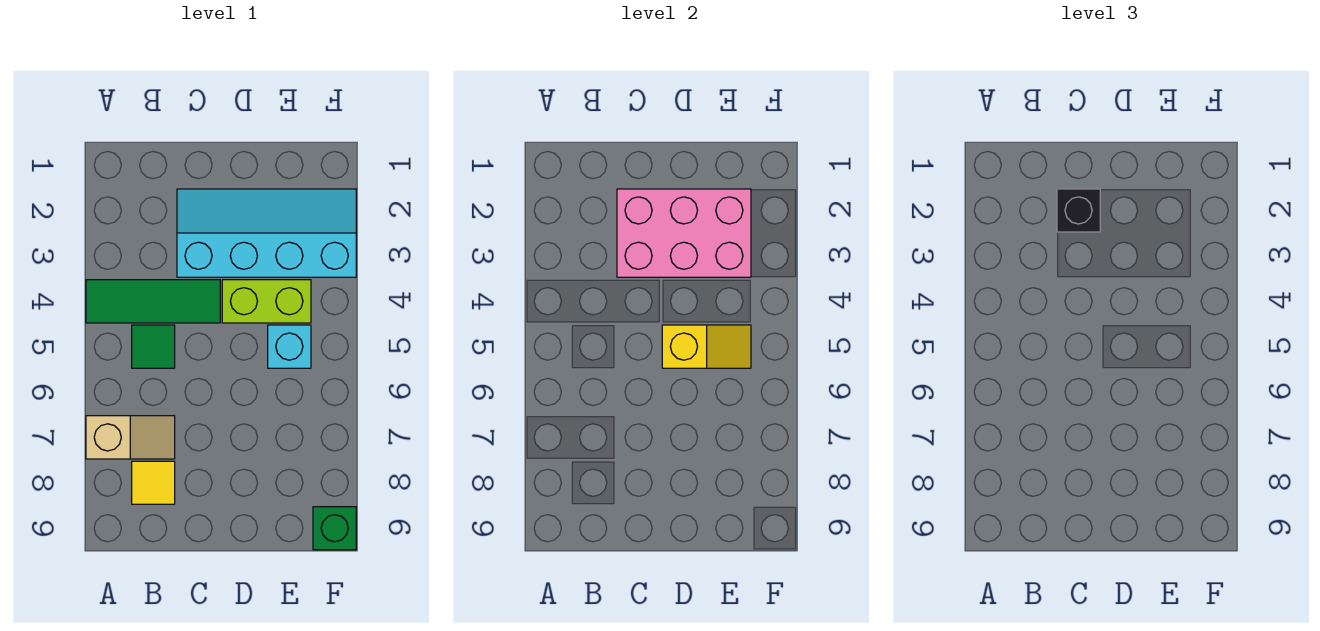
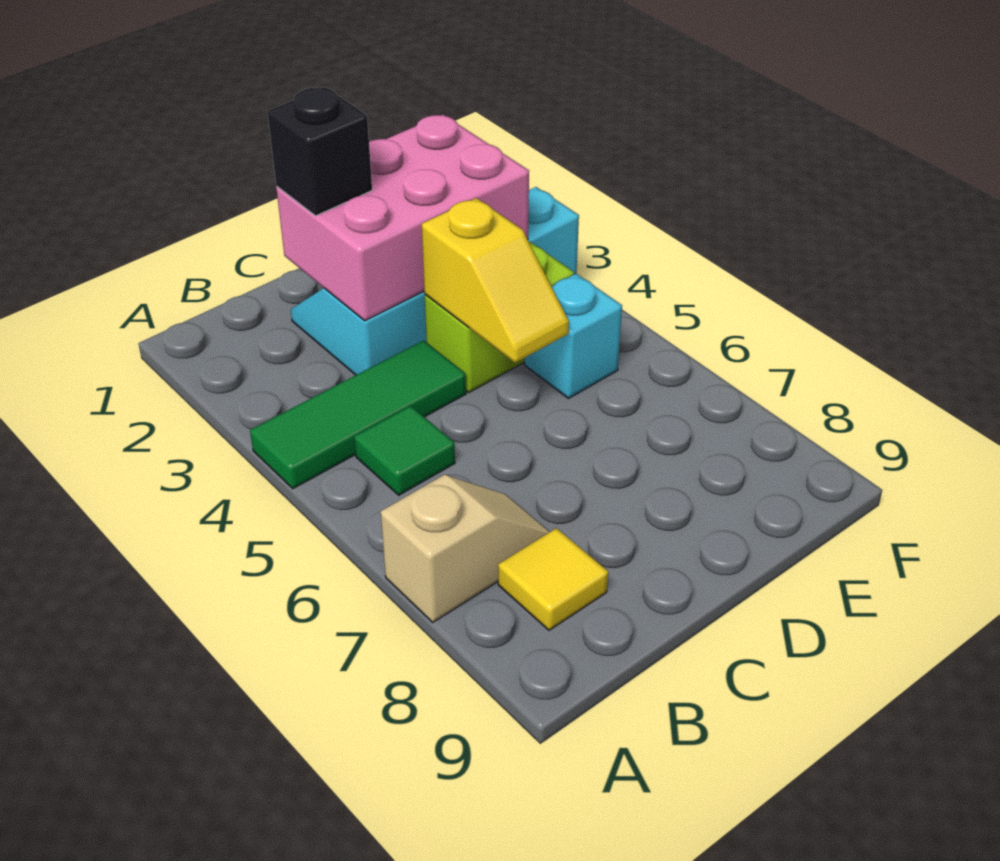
yellow slope D5:E5 level 2 top D -> yellow slope D4:D5 level 2 top 4
green brick F9 level 1 -> none

